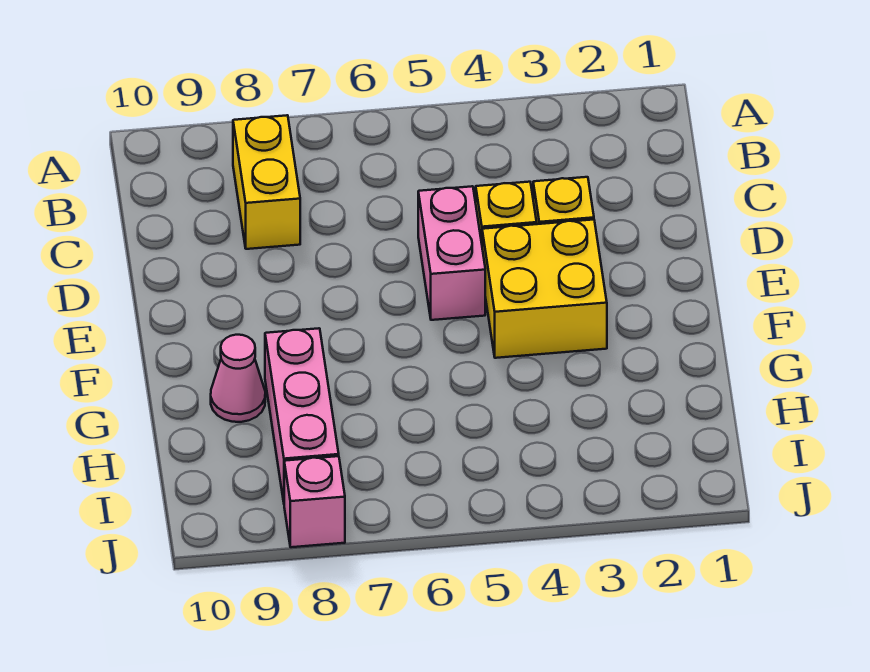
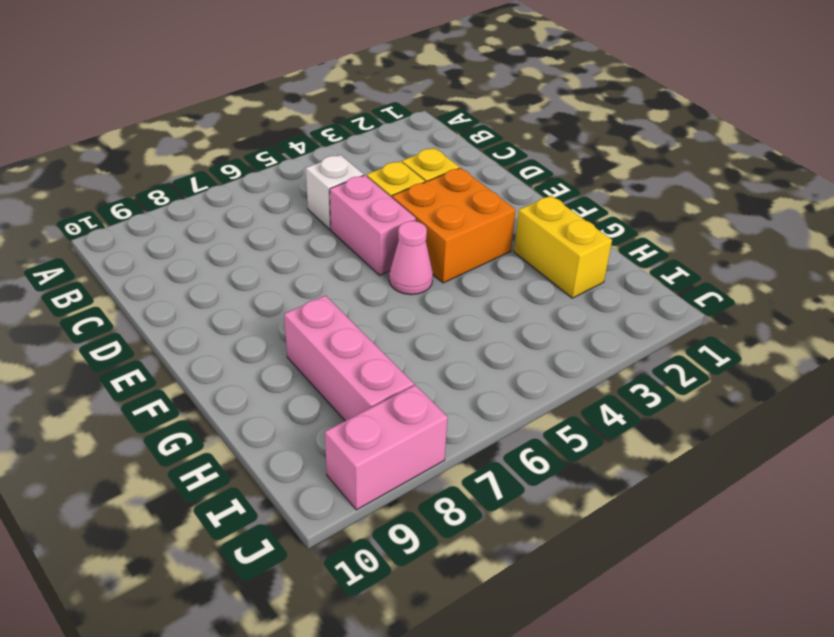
yellow brick B8:C8 level 1 -> yellow brick G2:H2 level 1
none -> white brick C5 level 1
yellow brick E3:F4 level 1 -> orange brick E3:F4 level 1
pink cone G9 level 1 -> pink cone F5 level 1
pink brick J8 level 1 -> pink brick J8:J9 level 1

